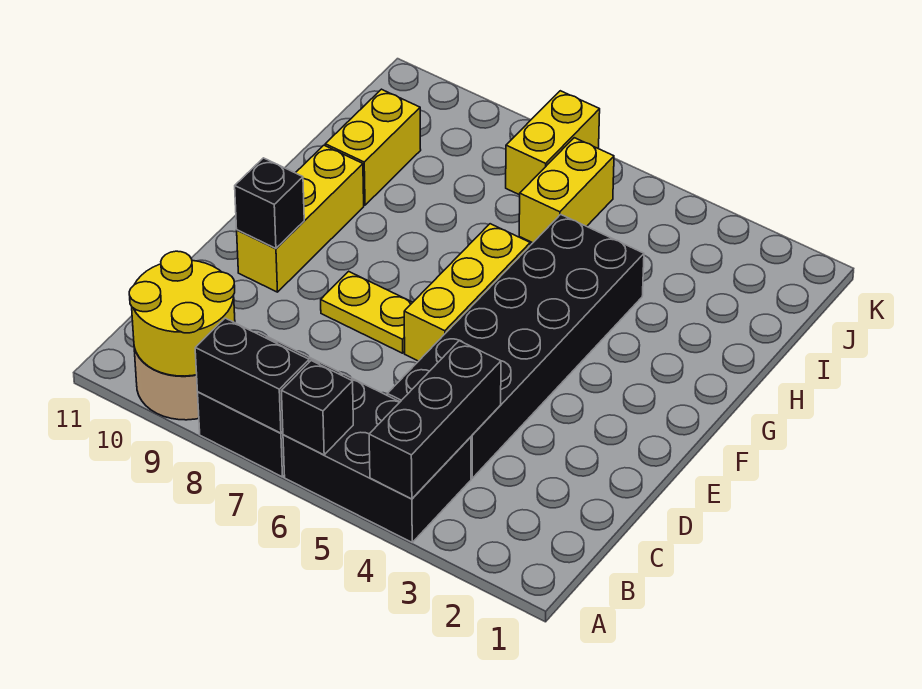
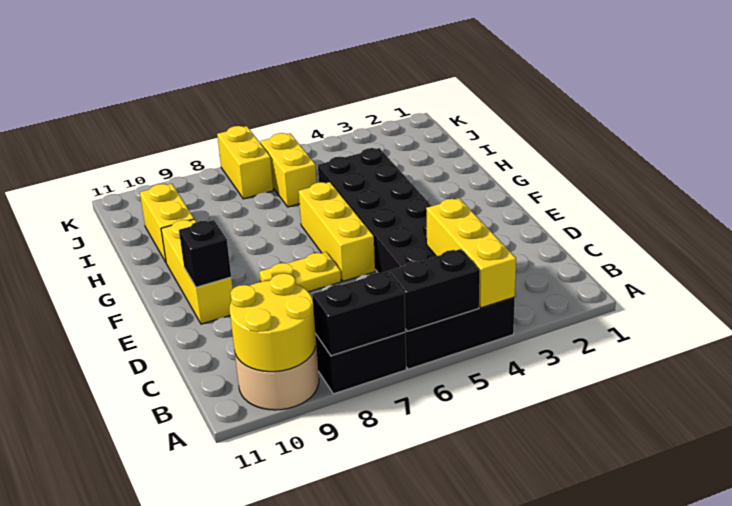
black brick A4:C4 level 2 -> yellow brick A4:C4 level 2
black brick A6 level 2 -> black brick A5:A6 level 2

